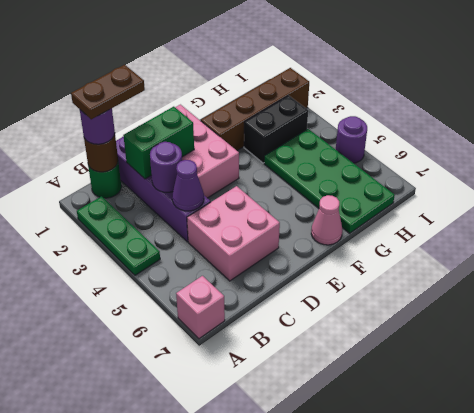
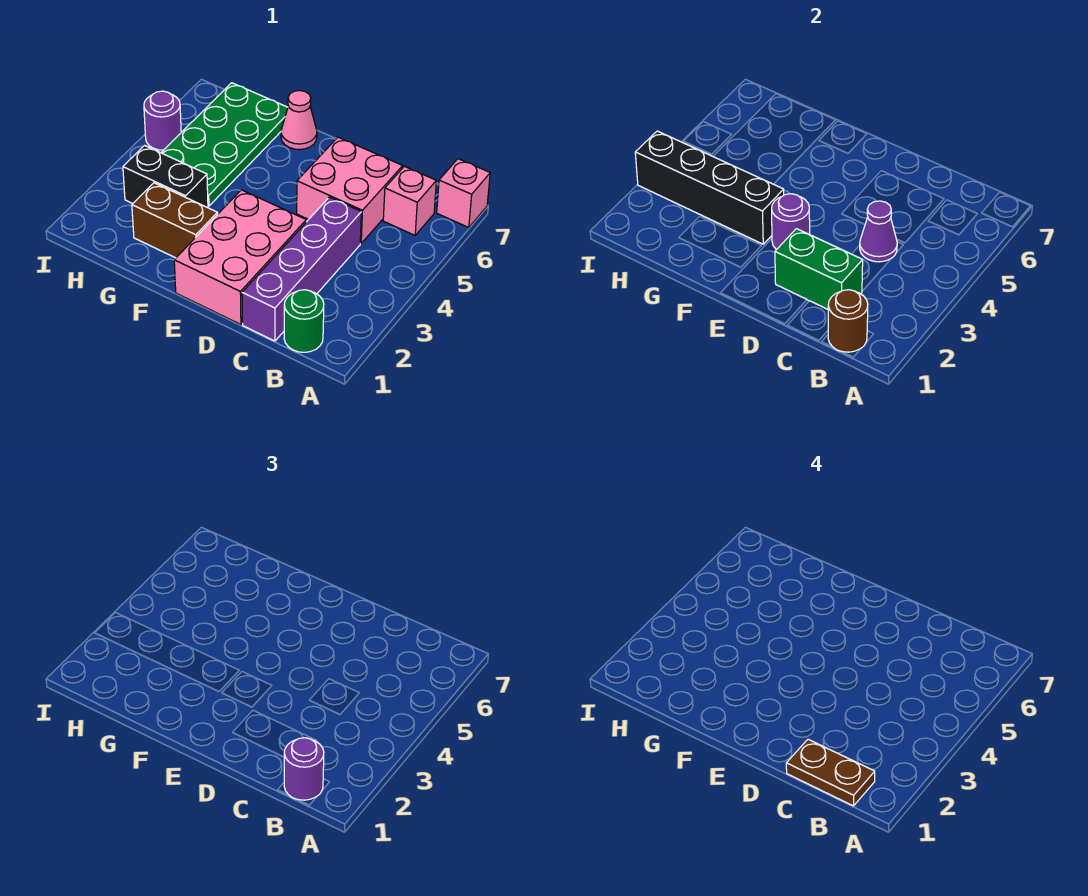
green plate A2:A4 level 1 -> none
none -> pink brick B6 level 1
purple round brick C3 level 2 -> purple round brick E3 level 2
brown brick F2:I2 level 1 -> brown brick F2:G2 level 1
none -> black brick F3:I3 level 2

